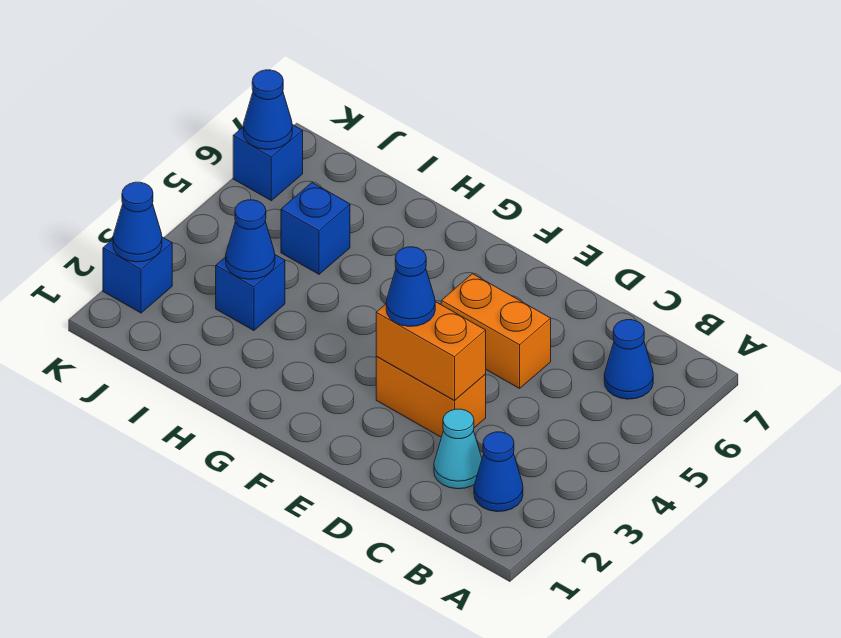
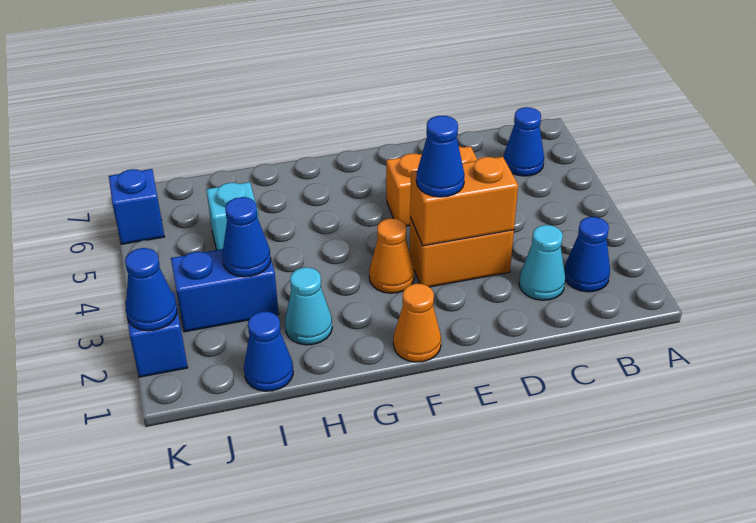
none -> orange cone F1 level 1
none -> orange cone F3 level 1
none -> cyan cone H2 level 1
blue brick I3 level 1 -> blue brick I3:J3 level 1
blue brick I5 level 1 -> cyan brick I5 level 1
blue cone K6 level 2 -> blue cone I1 level 1

